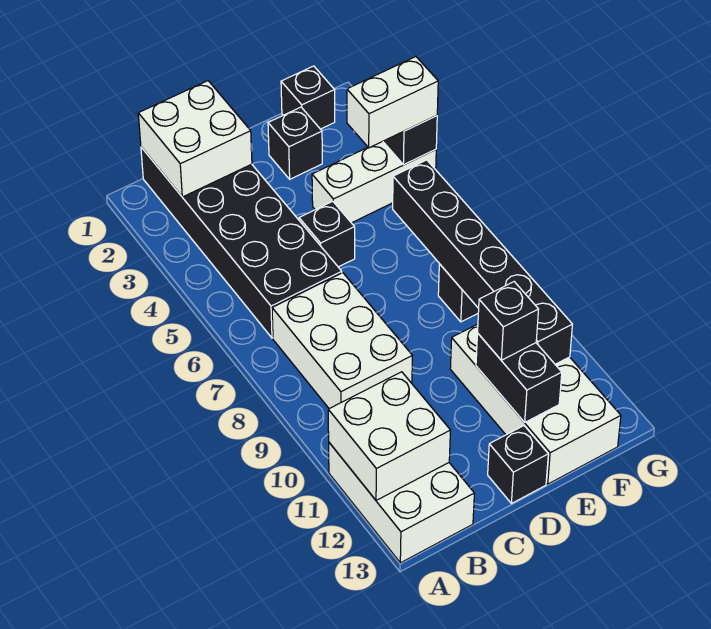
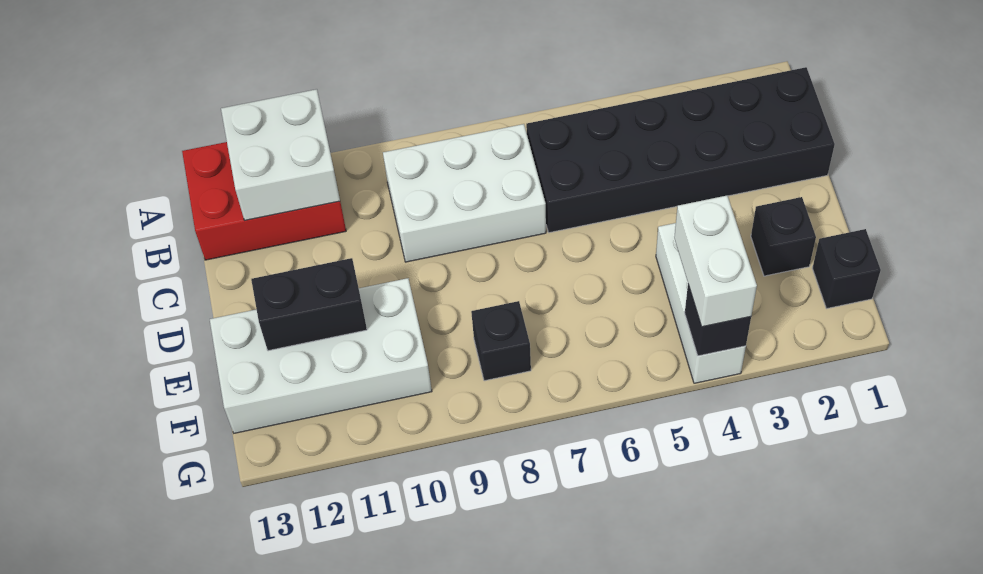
white brick A11:B13 level 1 -> red brick A11:B13 level 1
white brick B1:C2 level 2 -> none
black brick D5 level 1 -> none
black brick D13 level 1 -> none
black brick E11 level 3 -> none
black brick F6:F11 level 2 -> none

